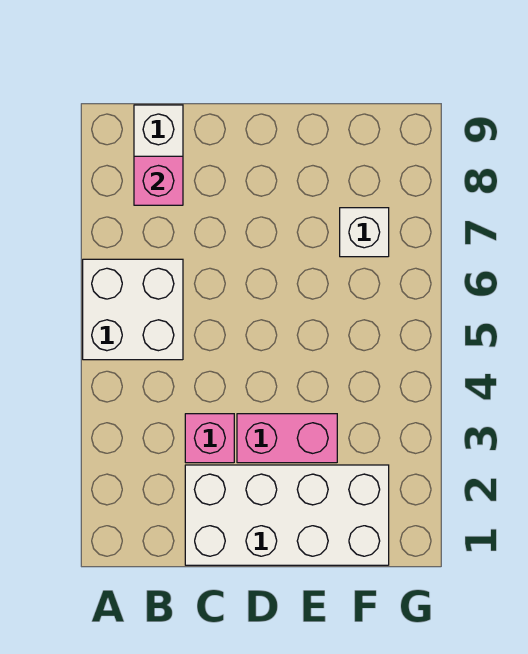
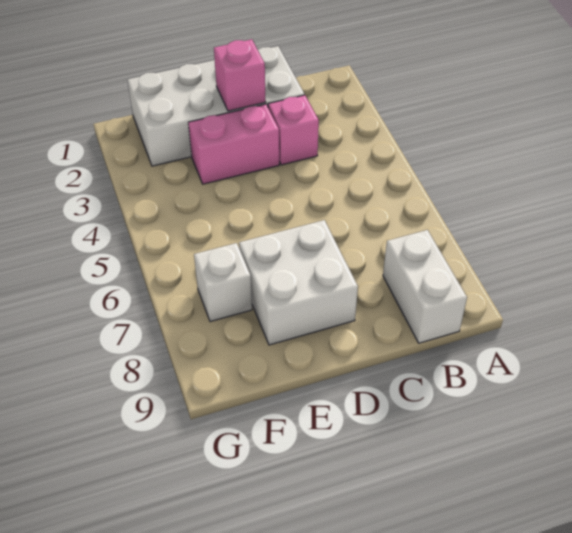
white brick A5:B6 level 1 -> white brick D7:E8 level 1
pink brick B8 level 2 -> pink brick D2 level 2

